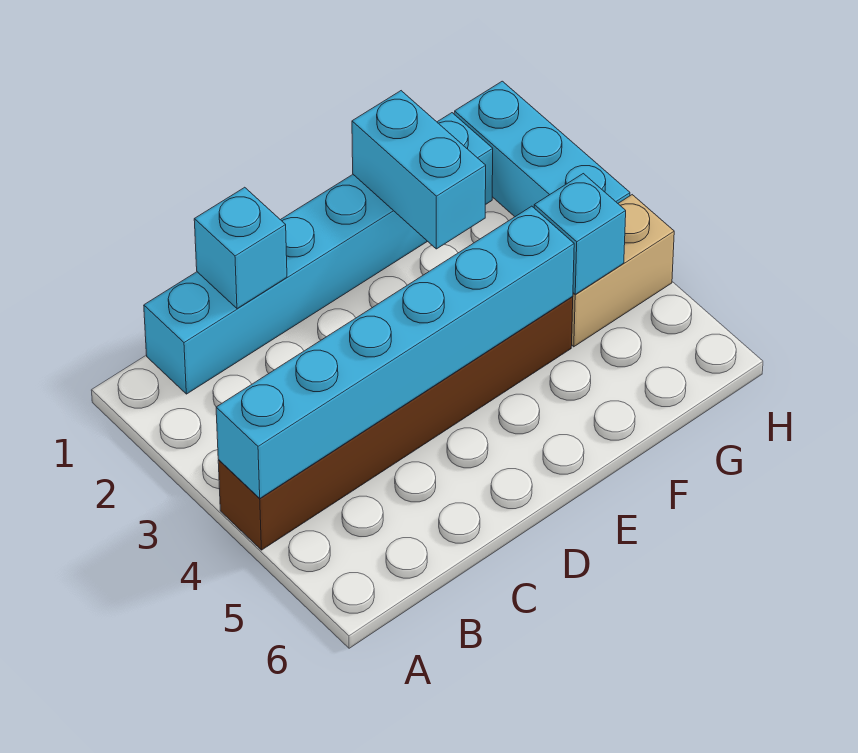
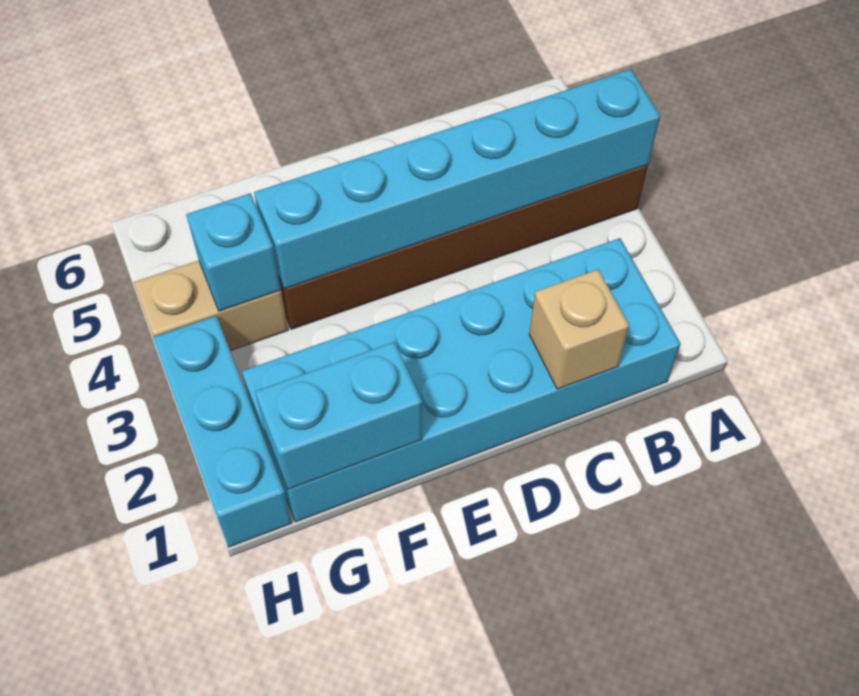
cyan brick B1:G1 level 1 -> cyan brick B1:G2 level 1
cyan brick C1 level 2 -> tan brick C1 level 2
cyan brick F1:F2 level 2 -> cyan brick F1:G1 level 2

